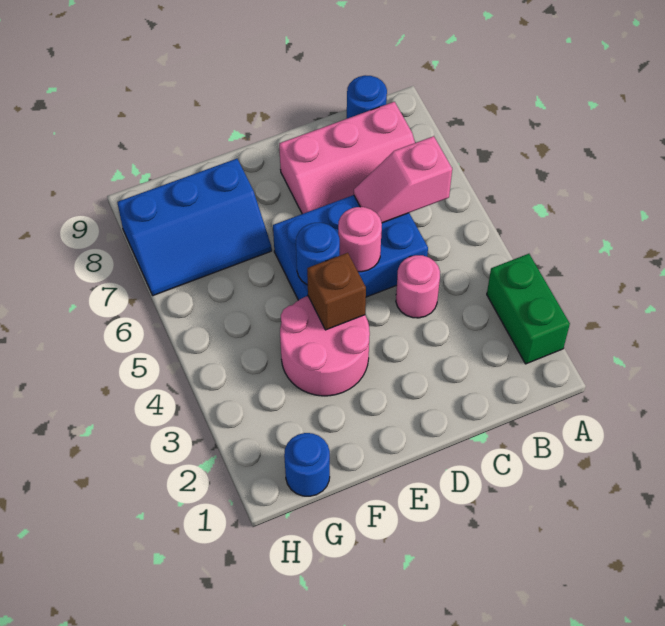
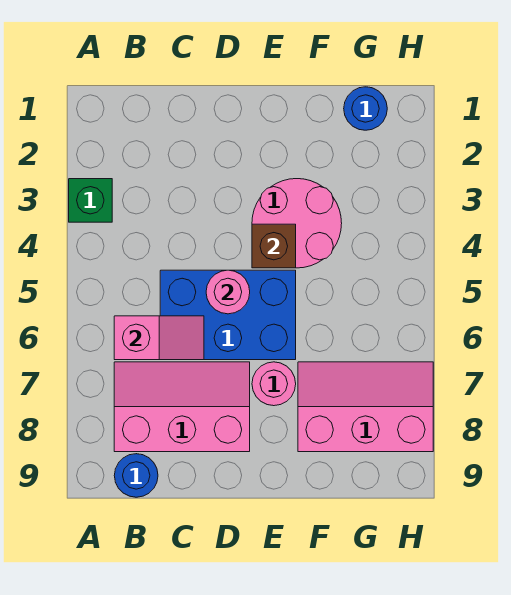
green brick A2:A3 level 1 -> green brick A3 level 1
pink round brick C4 level 1 -> pink round brick E7 level 1
blue round brick E5 level 2 -> none
blue slope F7:H8 level 1 top 8 -> pink slope F7:H8 level 1 top 8

